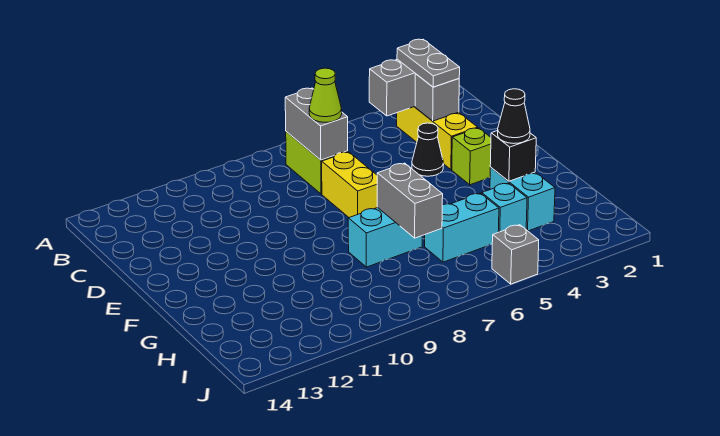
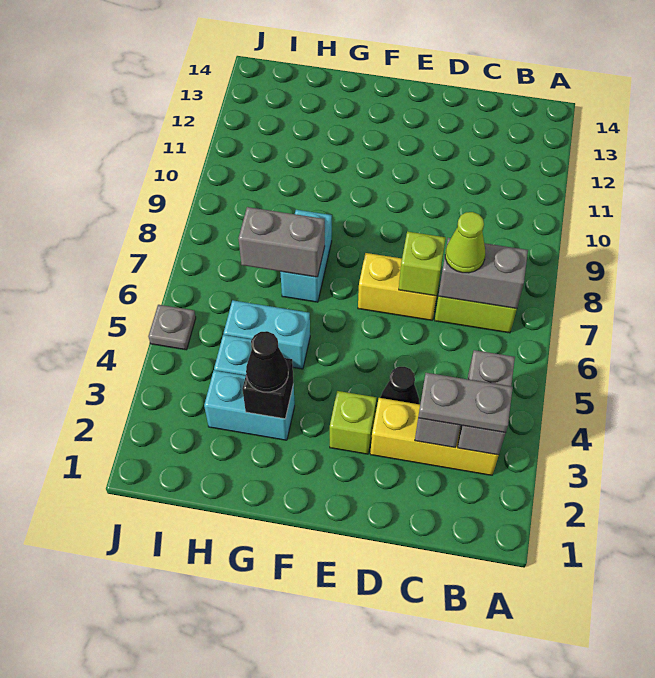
none -> lime brick D7 level 2
cyan brick H5:H6 level 1 -> cyan brick G5:H5 level 1
grey brick J5 level 1 -> grey plate J5 level 1

